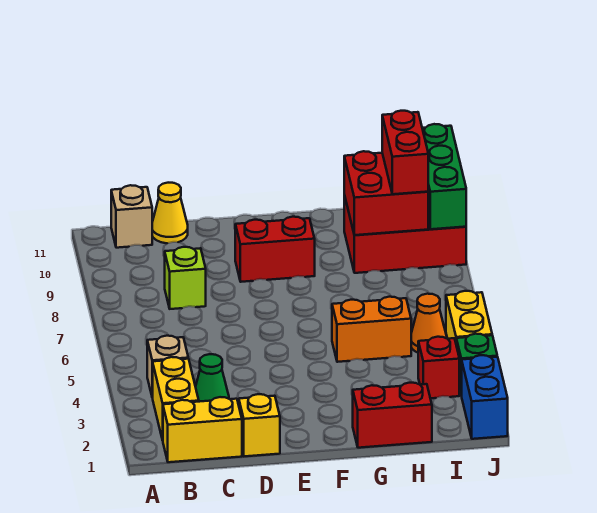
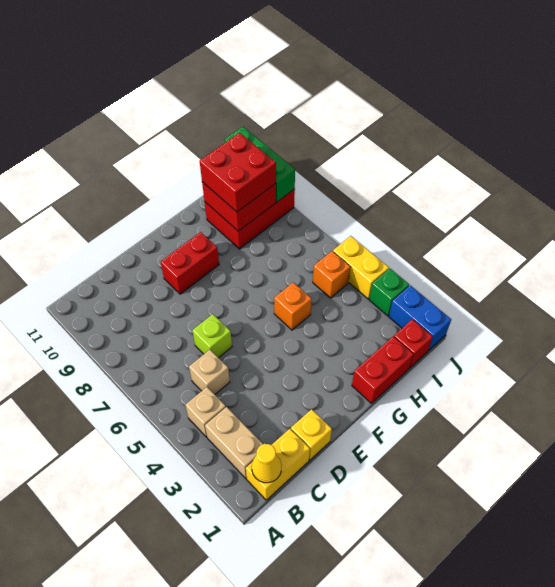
yellow brick B2:B3 level 1 -> tan brick B2:B3 level 1
tan brick B11 level 1 -> tan brick C5 level 1
green cone C3 level 1 -> none
lime brick C8 level 1 -> lime brick D6 level 1
yellow cone C11 level 1 -> yellow cone B1 level 2
orange brick G5:H5 level 1 -> orange brick G5 level 1
red brick I3 level 1 -> red brick I1 level 1
orange cone I5 level 1 -> orange brick I5 level 1
red brick I9:I10 level 3 -> red brick H9:I10 level 3

